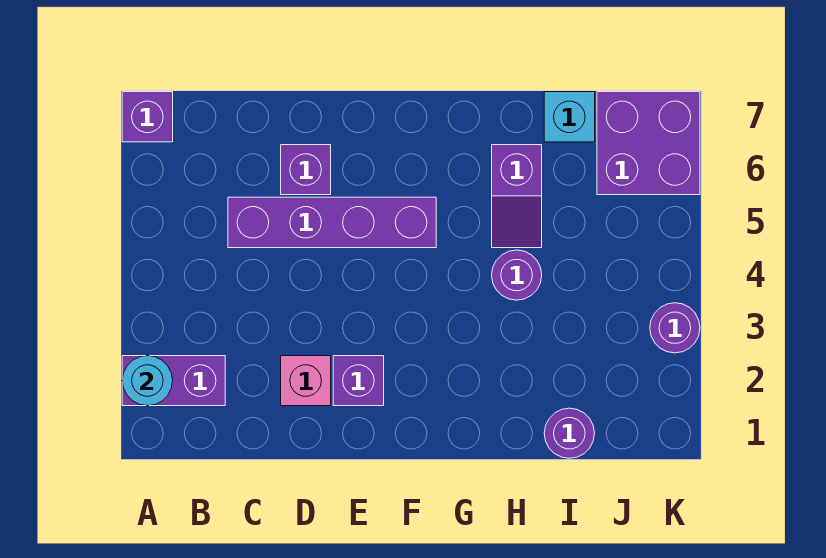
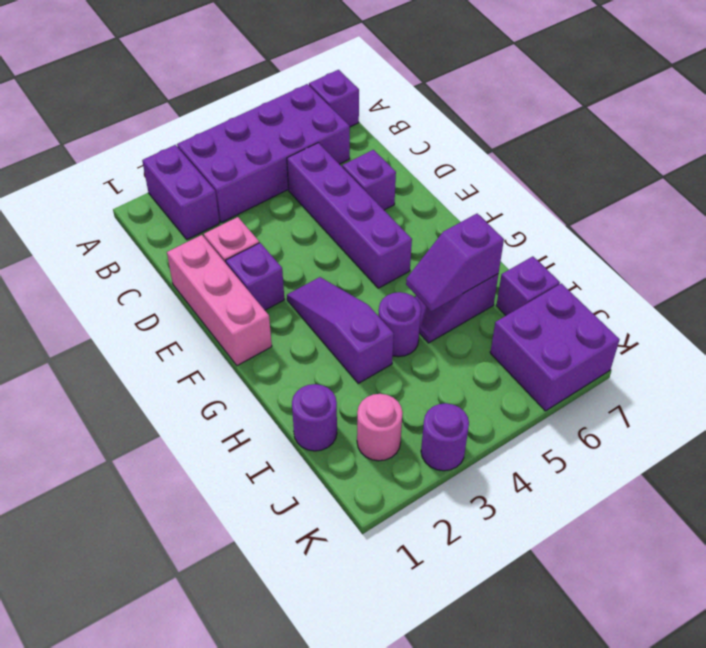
cyan round brick A2 level 2 -> none
none -> purple brick A3:B6 level 1
none -> pink brick D1:F1 level 1
none -> purple slope F3:H3 level 1 top H
none -> purple slope H5:H6 level 2 top 6
cyan brick I7 level 1 -> purple brick I7 level 1
none -> pink round brick J2 level 1

